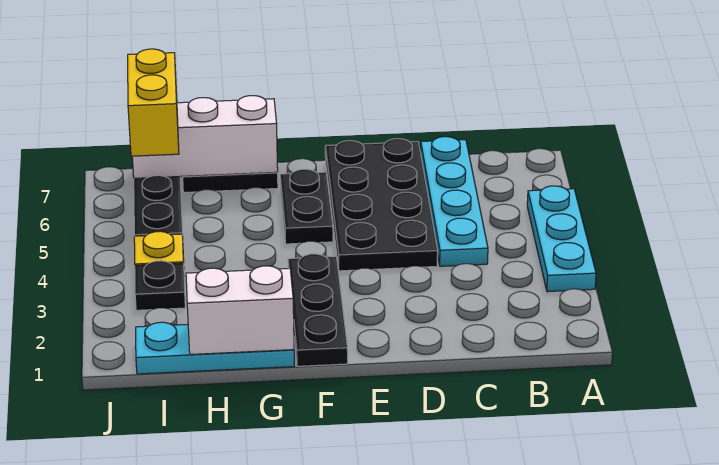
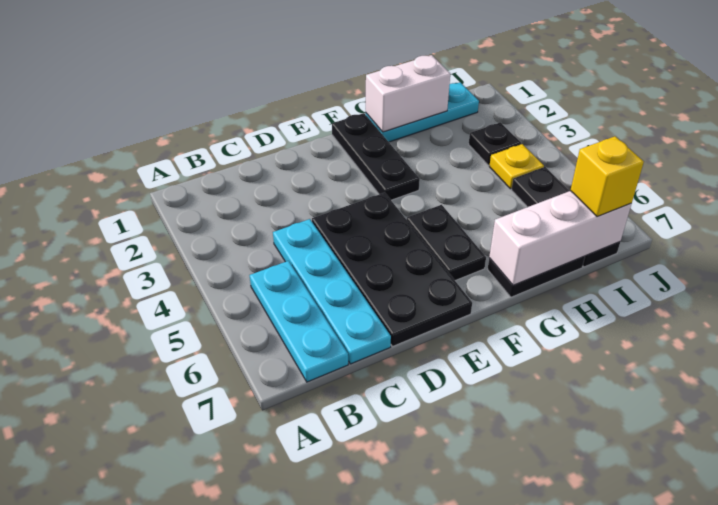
cyan plate A3:A5 level 1 -> cyan plate B5:B7 level 1
yellow brick I6:I7 level 3 -> yellow brick I7 level 3

